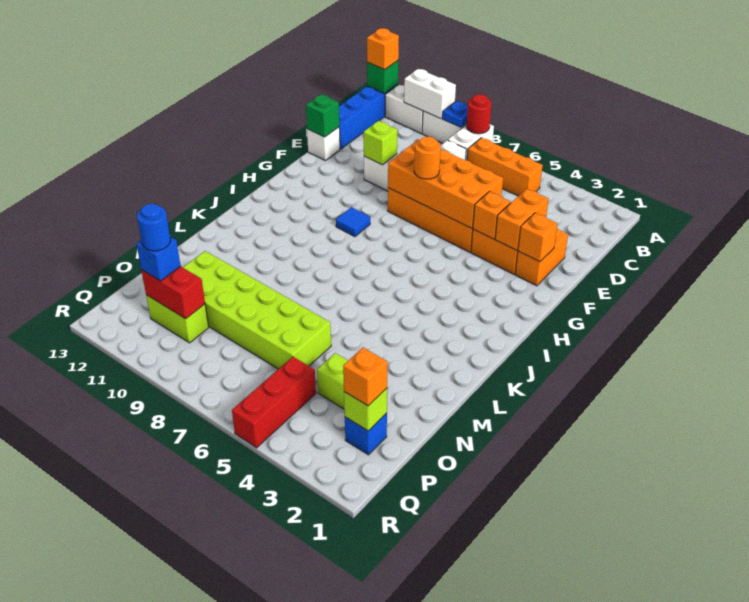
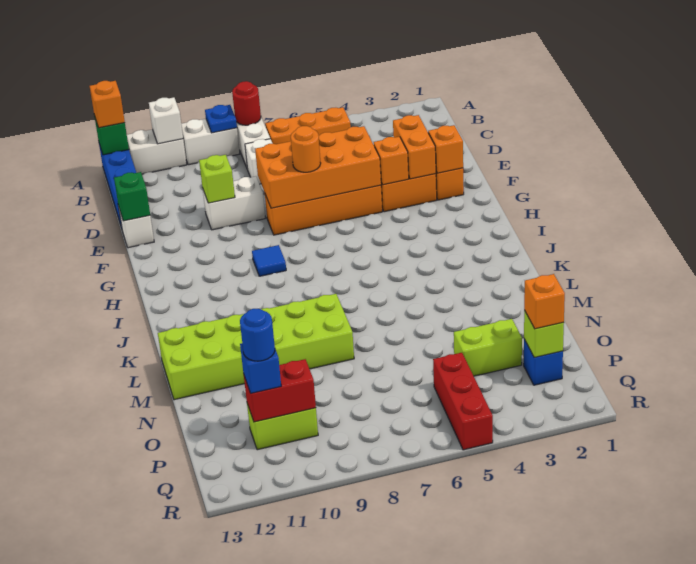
white brick A10:A11 level 2 -> white brick A11 level 2
lime brick N6:O11 level 1 -> lime brick L8:M13 level 1

